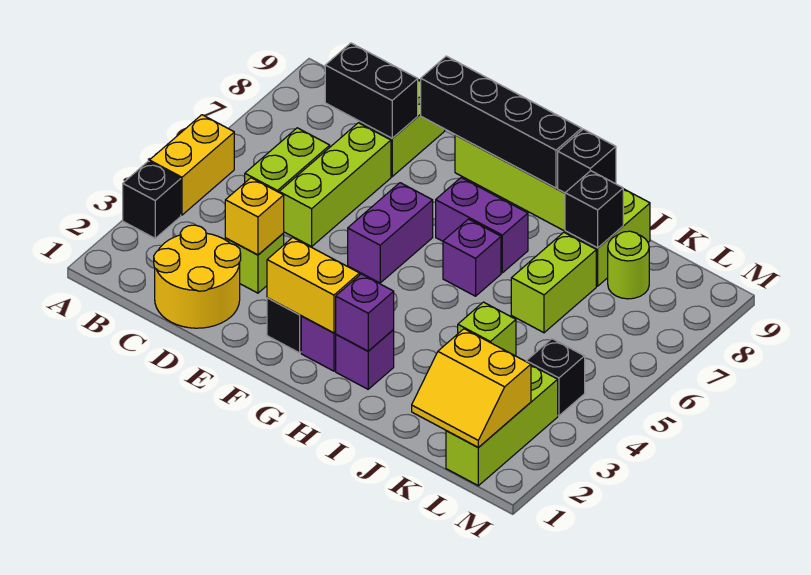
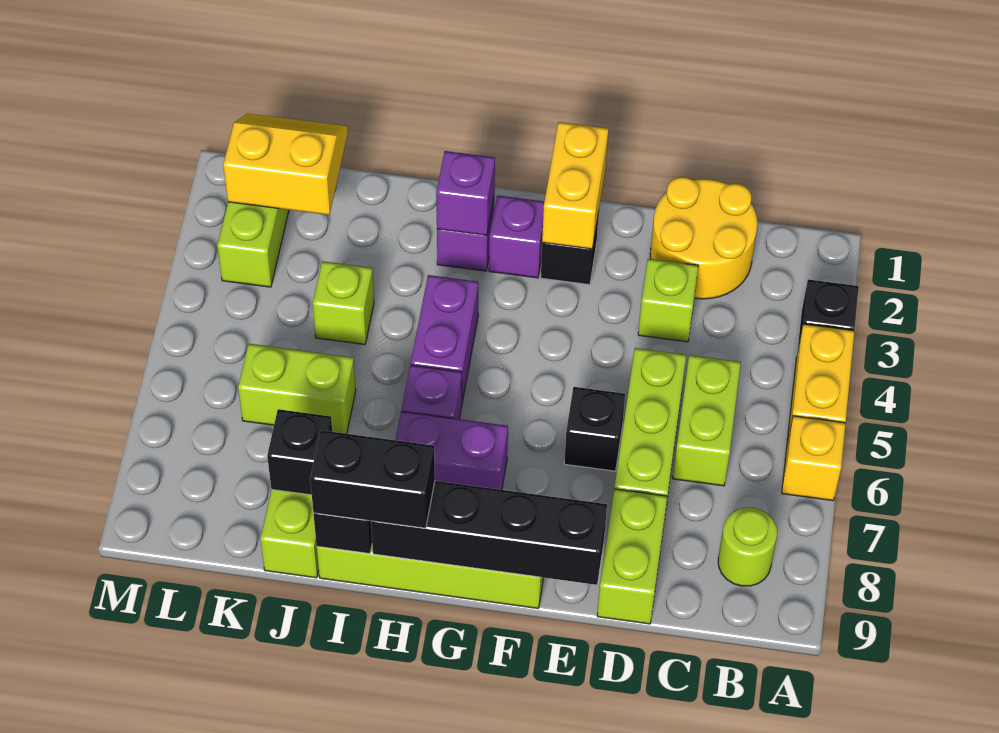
black brick C8:D8 level 2 -> black brick H9:I9 level 3
yellow brick D3 level 2 -> yellow brick A6 level 1
yellow brick F2:G2 level 2 -> yellow brick F1:F2 level 2
purple brick F5:F6 level 1 -> purple brick H4:H5 level 1
lime brick J6:J7 level 1 -> lime brick J6:K6 level 1
lime round brick K8 level 1 -> lime round brick B8 level 1
black brick L4 level 1 -> black brick E6 level 1

